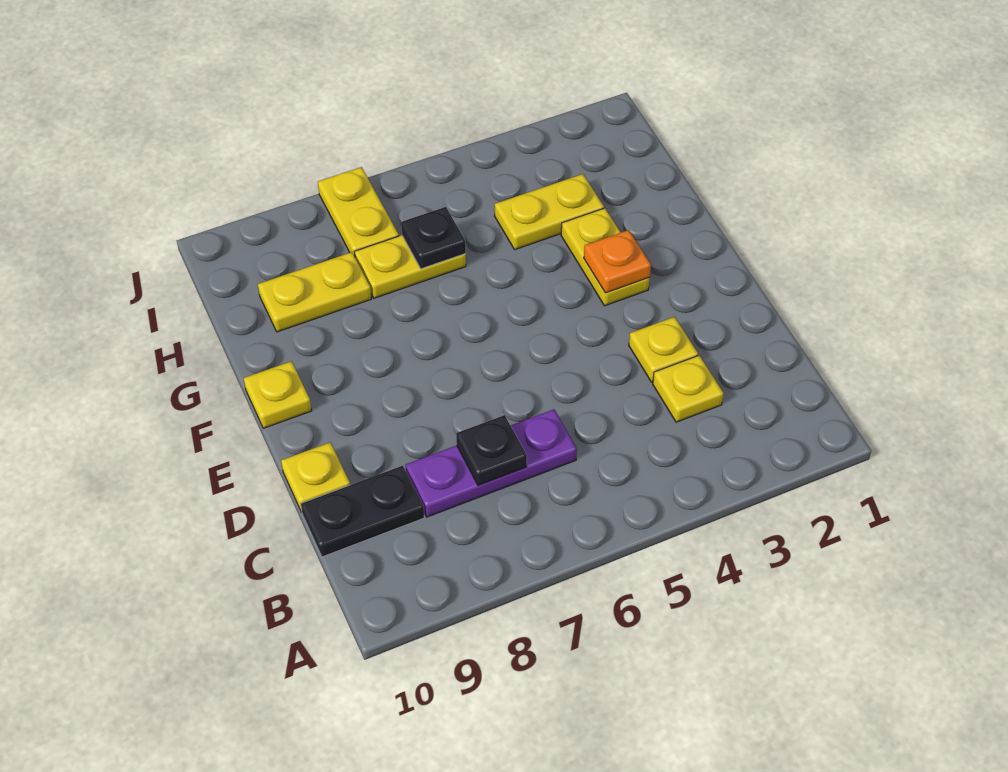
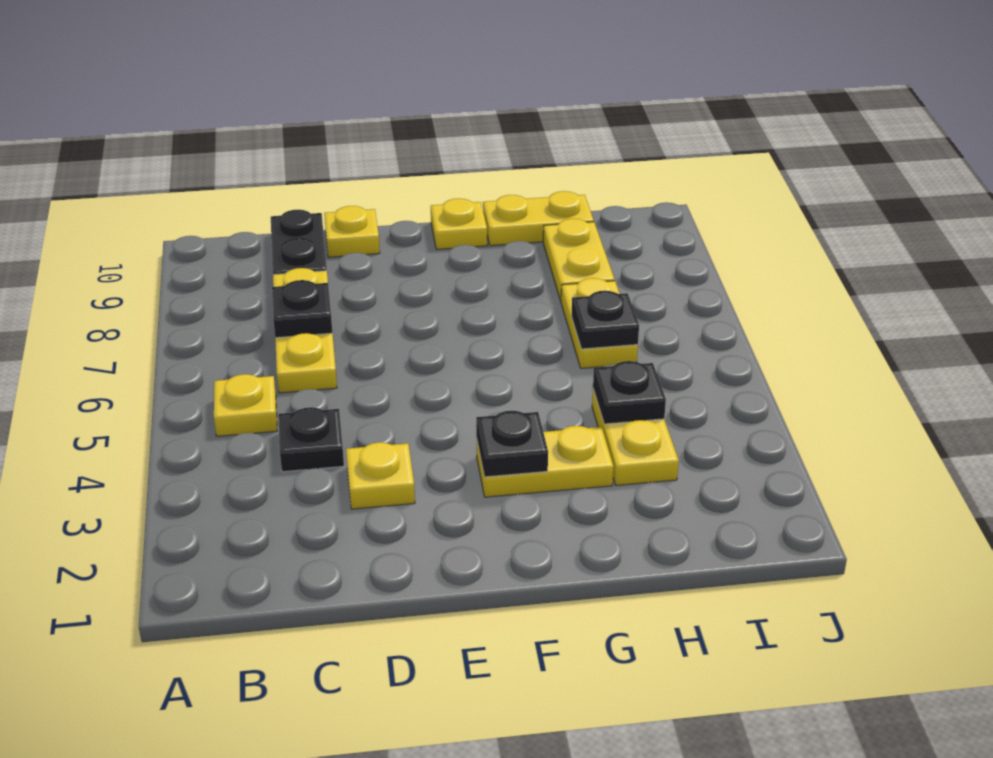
yellow plate C3 level 1 -> yellow plate B5 level 1
none -> black plate C4 level 1
purple plate C6:C8 level 1 -> yellow plate C6:C8 level 1
orange plate F3 level 2 -> black plate F3 level 2
none -> black plate H4 level 2
yellow plate I7:J7 level 1 -> yellow plate G10:H10 level 1

